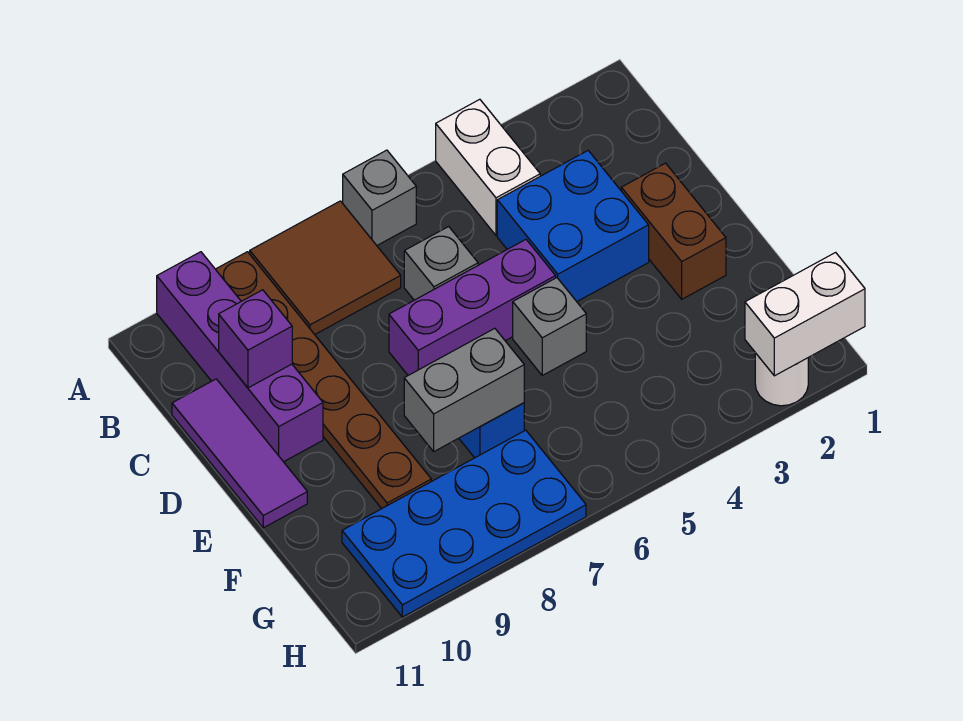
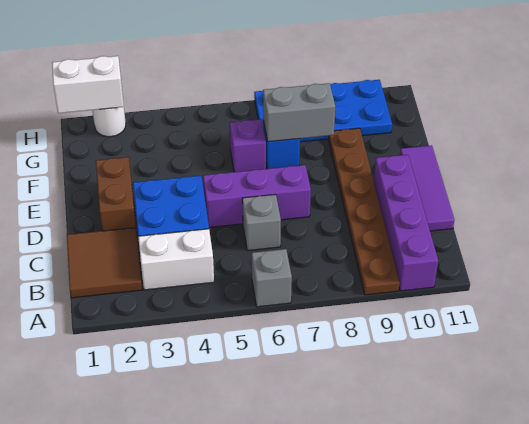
white brick A4:B4 level 1 -> white brick B3:B4 level 1
brown tile A7:B8 level 1 -> brown tile B1:C2 level 1
purple brick C10 level 2 -> purple brick F6 level 1
grey brick E5 level 1 -> none

